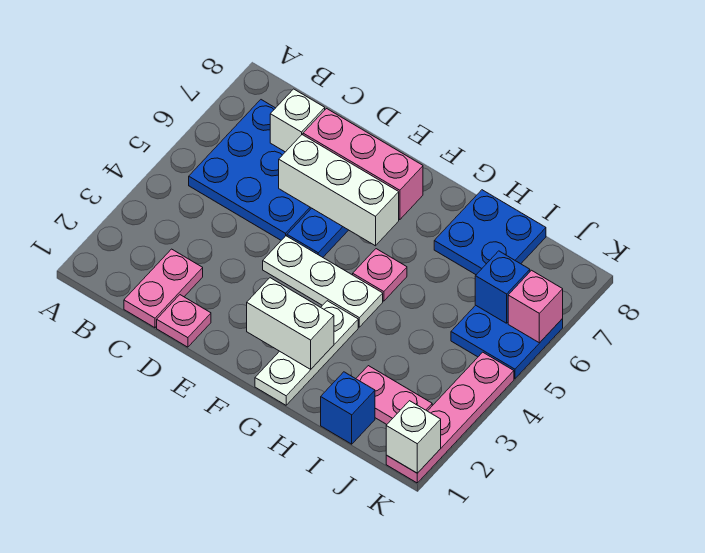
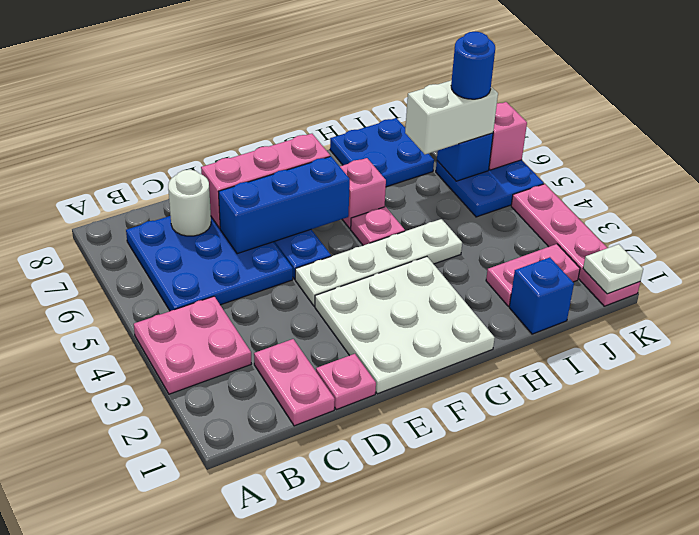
none -> pink plate A3:B4 level 1
white brick C7 level 2 -> white round brick C7 level 2
white brick D6:F6 level 2 -> blue brick D6:F6 level 2
white plate E4:G4 level 1 -> white plate E4:H4 level 1
white brick F2:G2 level 2 -> white brick I6:J6 level 3
white plate G1:G3 level 1 -> white plate E1:G3 level 1
none -> pink brick G6 level 1
none -> blue round brick J6 level 4
white brick K1 level 2 -> white plate K1 level 2

